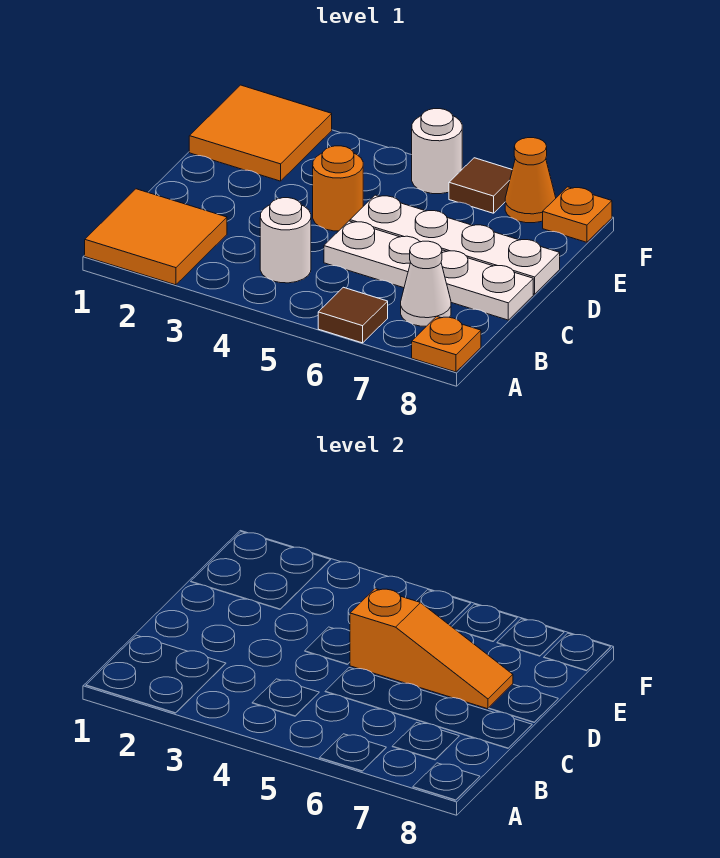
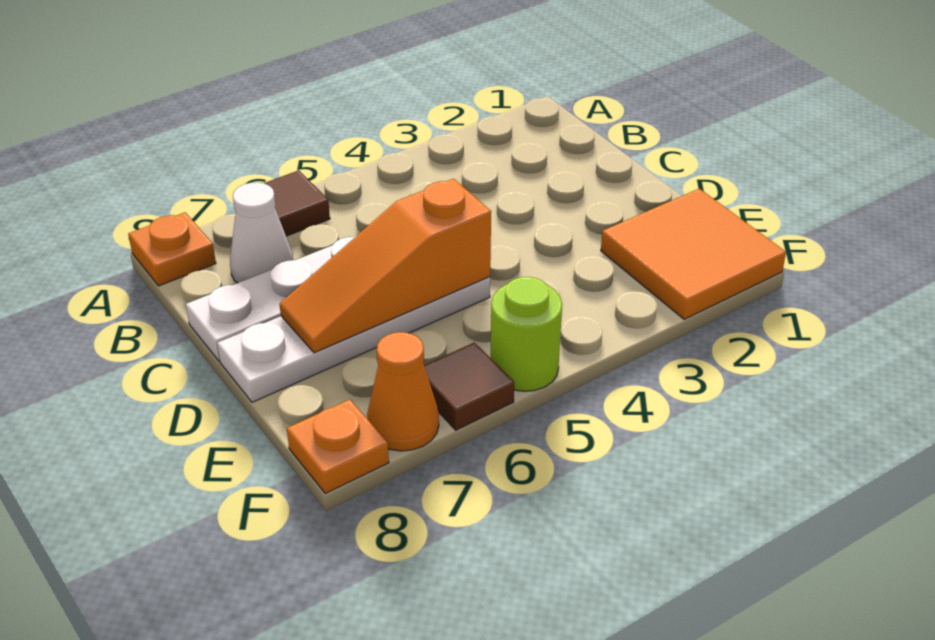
orange tile A1:B2 level 1 -> none
white round brick B4 level 1 -> none
orange round brick D4 level 1 -> none
white round brick F5 level 1 -> lime round brick F5 level 1

